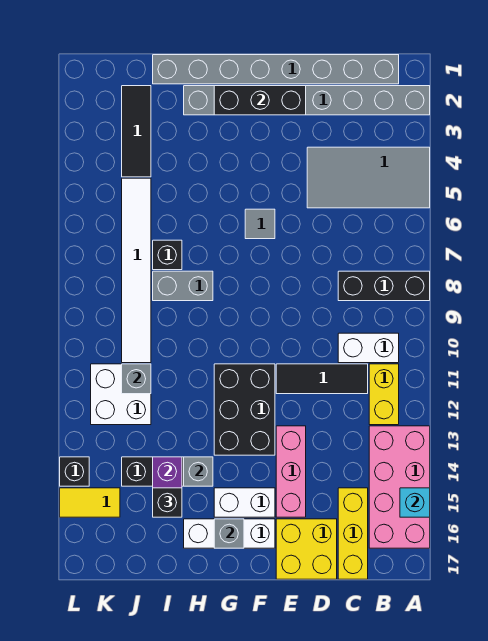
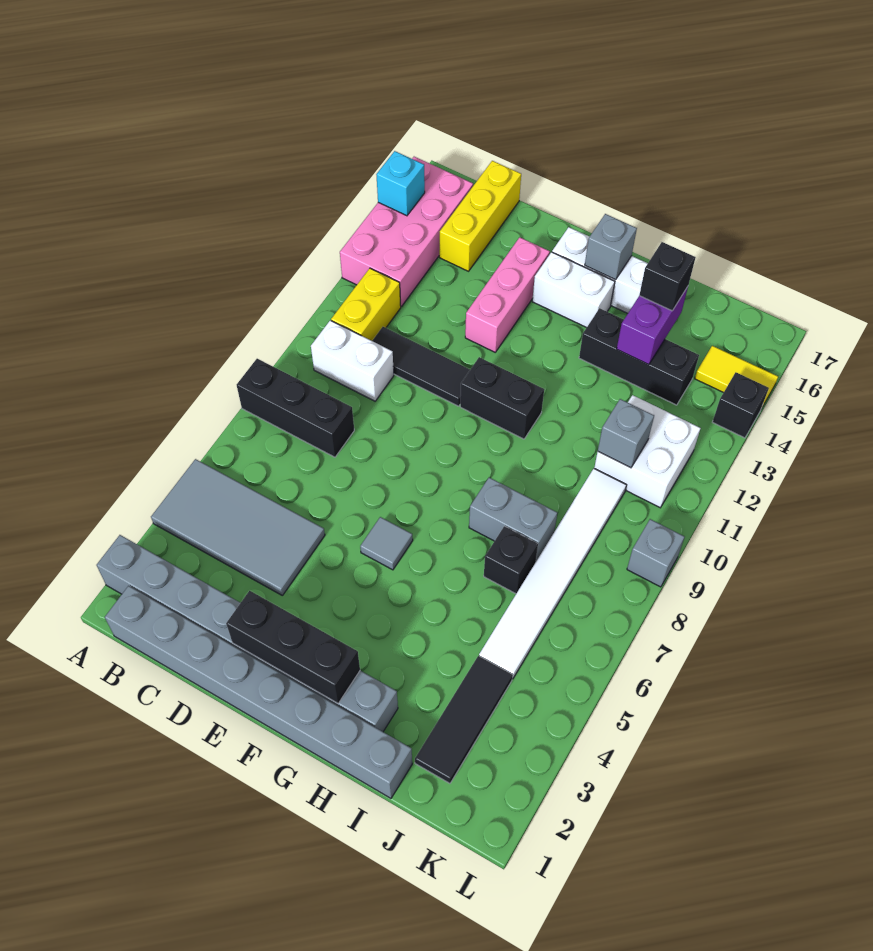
yellow brick D16:E17 level 1 -> none
black brick F11:G13 level 1 -> black brick F11:G11 level 1
grey brick H14 level 2 -> grey brick L9 level 1

